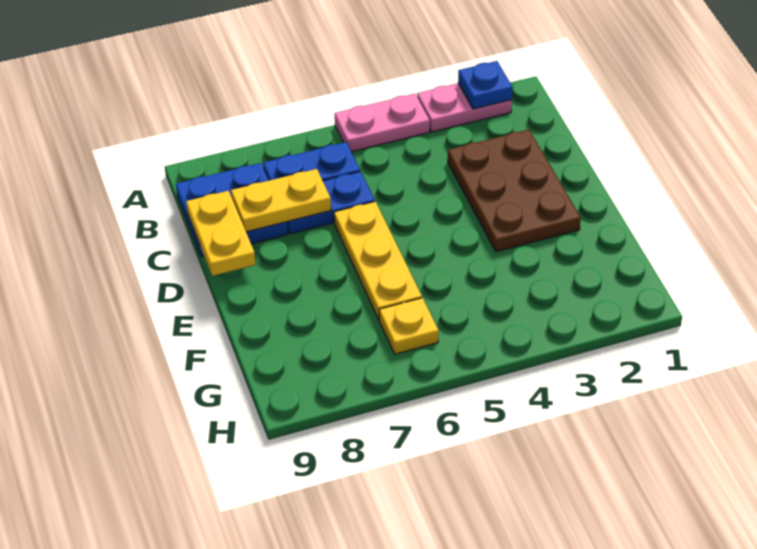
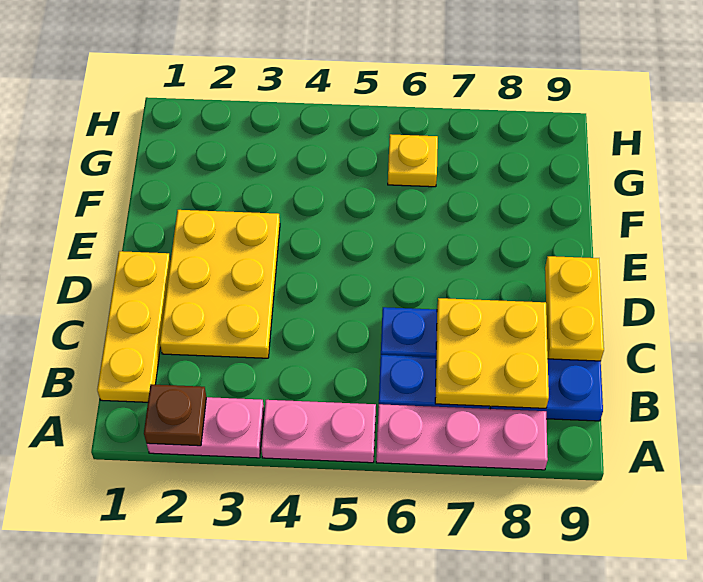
blue plate A2 level 2 -> brown plate A2 level 2
none -> pink plate A6:A8 level 1
brown plate C2:E3 level 1 -> yellow plate C2:E3 level 1
yellow plate C7:C8 level 2 -> yellow plate B7:C8 level 2
yellow plate D6:F6 level 1 -> yellow plate B1:D1 level 1

